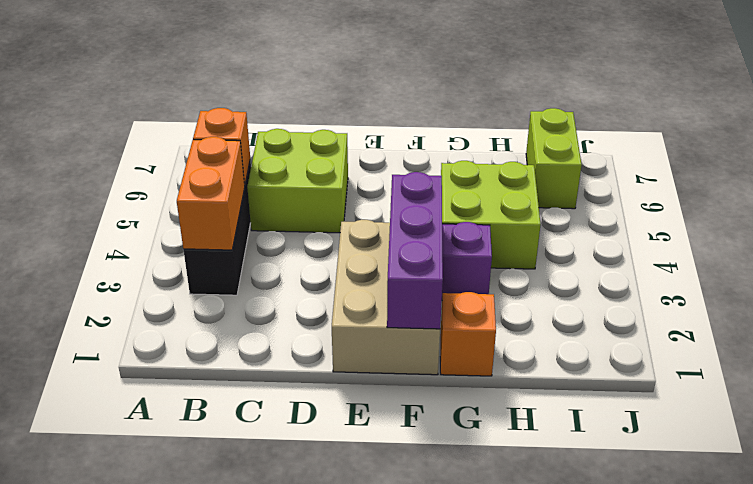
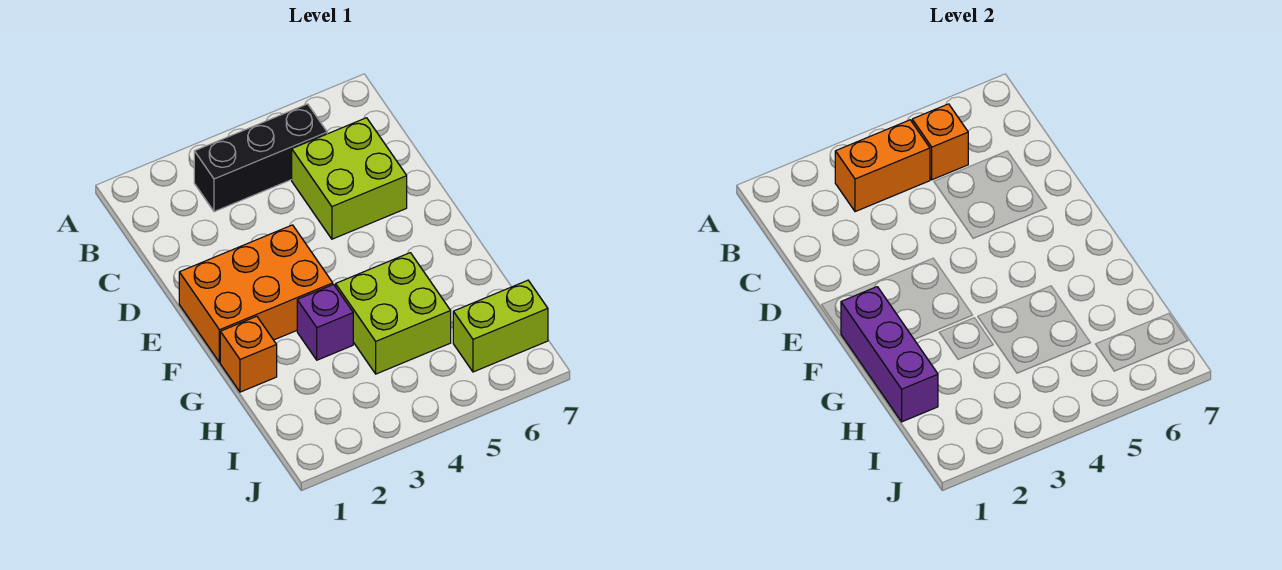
tan brick E1:F3 level 1 -> orange brick E1:F3 level 1
purple brick F1:F3 level 2 -> purple brick F1:H1 level 2

